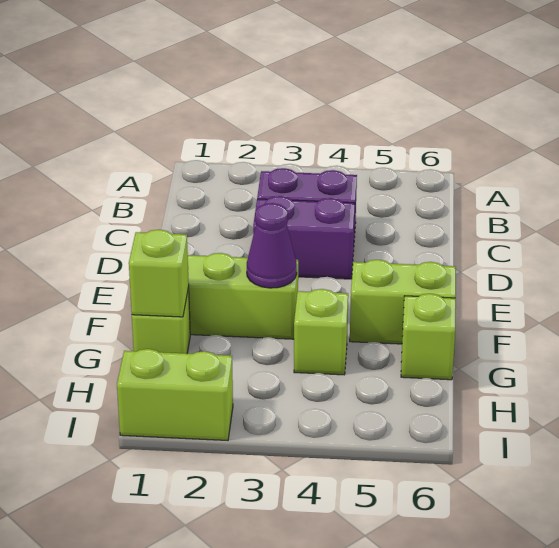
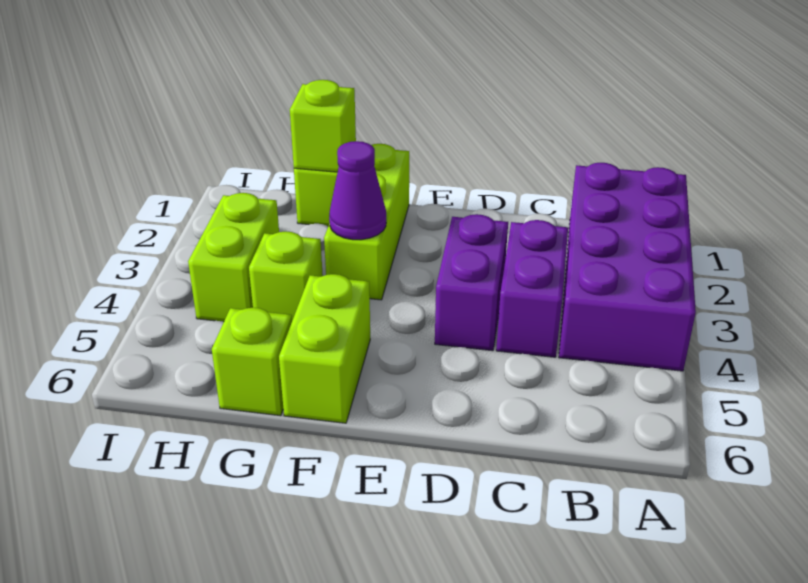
none -> purple brick A1:B4 level 1
lime brick I1:I2 level 1 -> lime brick H3:H4 level 1

